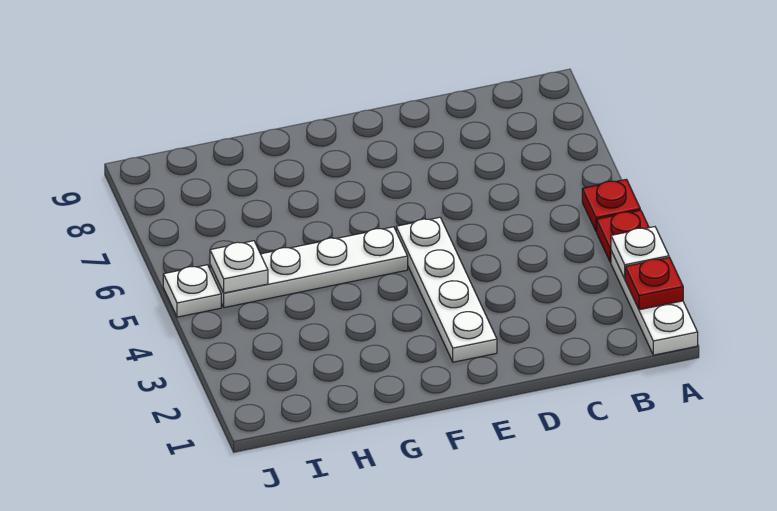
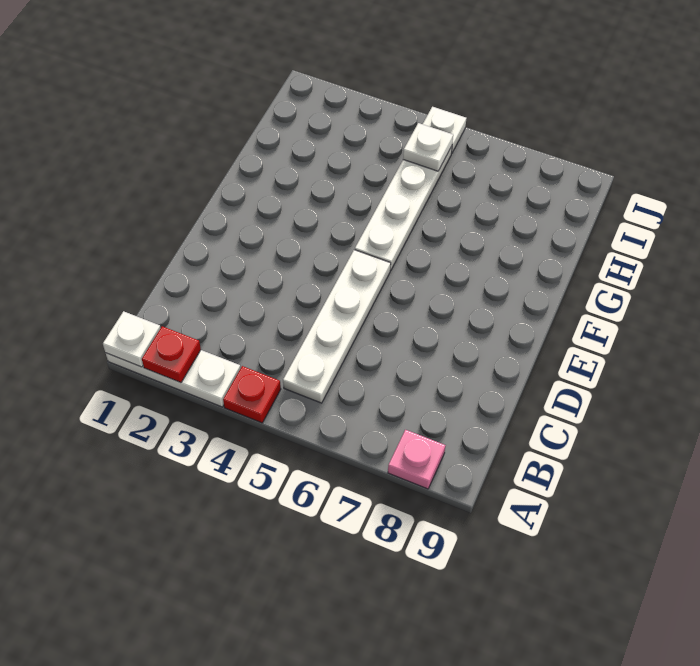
white plate A3 level 2 -> white plate A1 level 2
red plate A5 level 1 -> none
none -> pink plate A8 level 1
white plate E2:E5 level 1 -> white plate B5:E5 level 1

